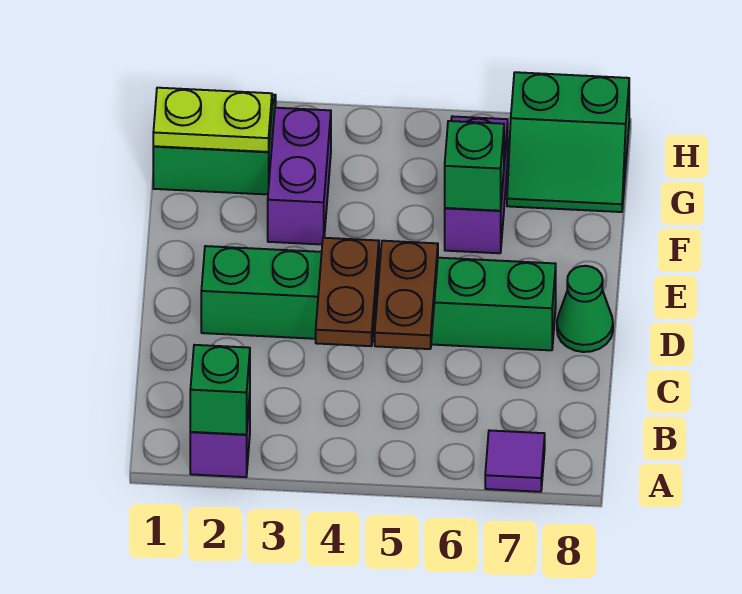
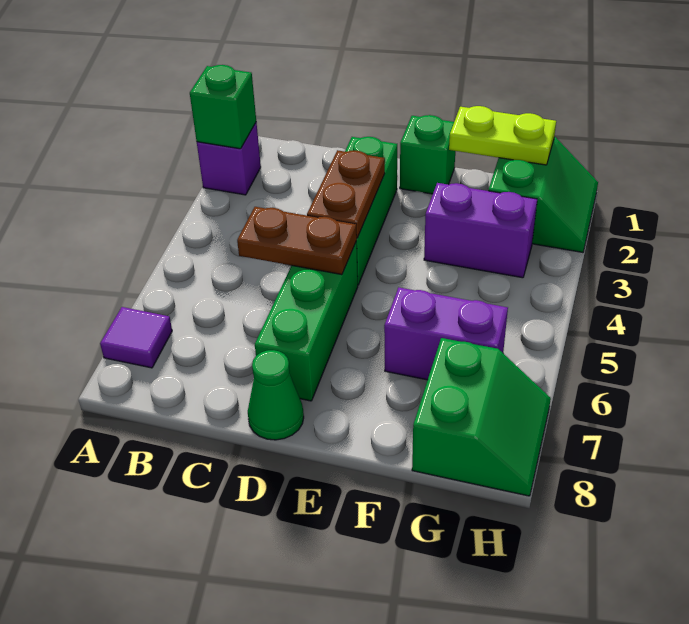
brown plate C4:D4 level 2 -> brown plate D3:D4 level 2
green brick F6 level 2 -> green brick E1 level 1
lime plate G1:G2 level 2 -> lime plate F1:G1 level 2
green slope G7:H8 level 1 top H -> green slope G7:H8 level 1 top G

